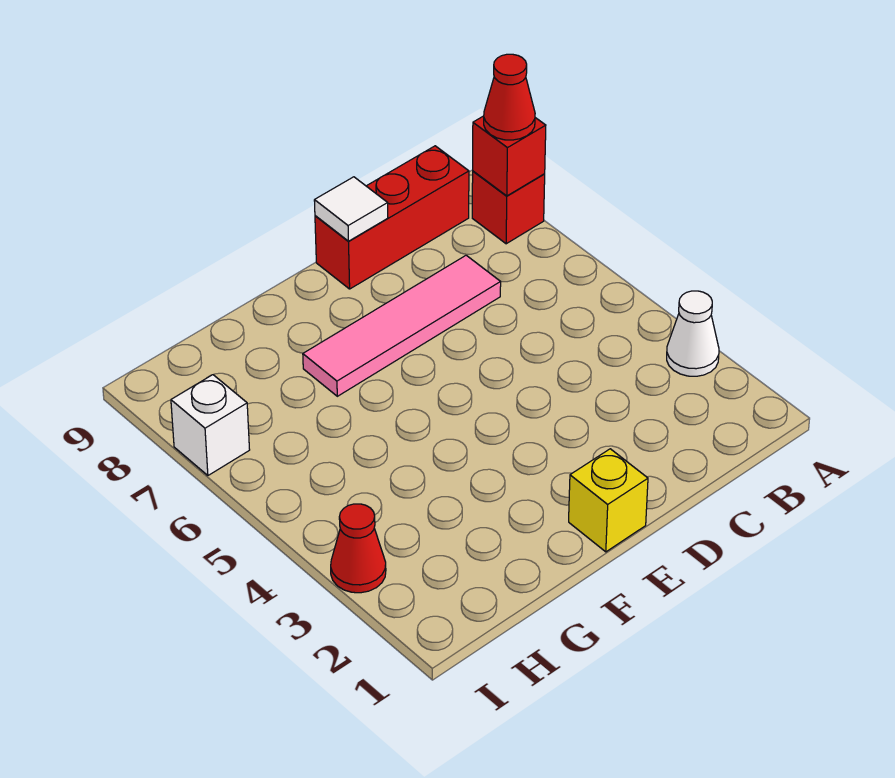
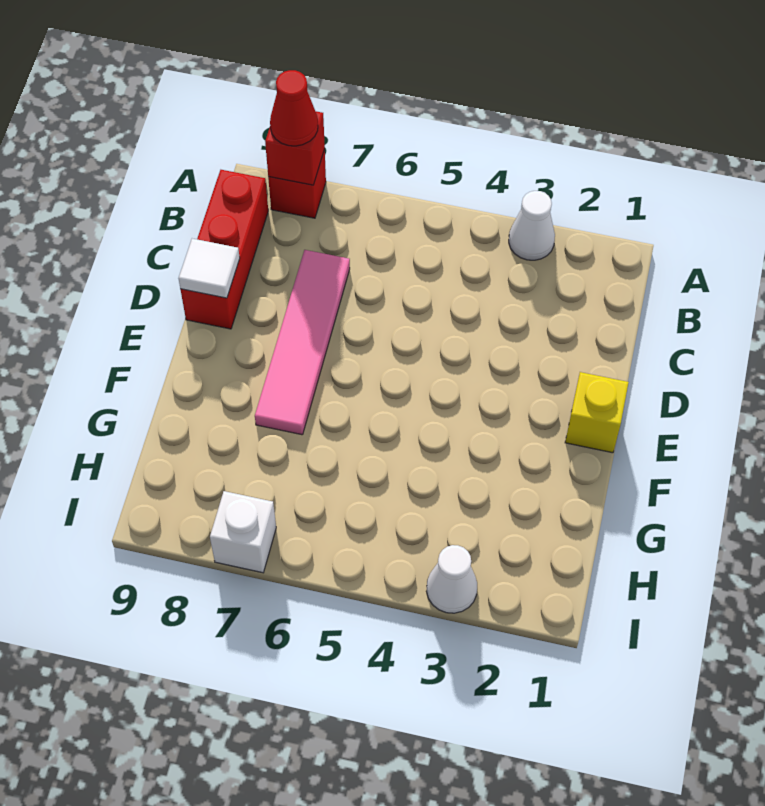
red cone I3 level 1 -> white cone I3 level 1

